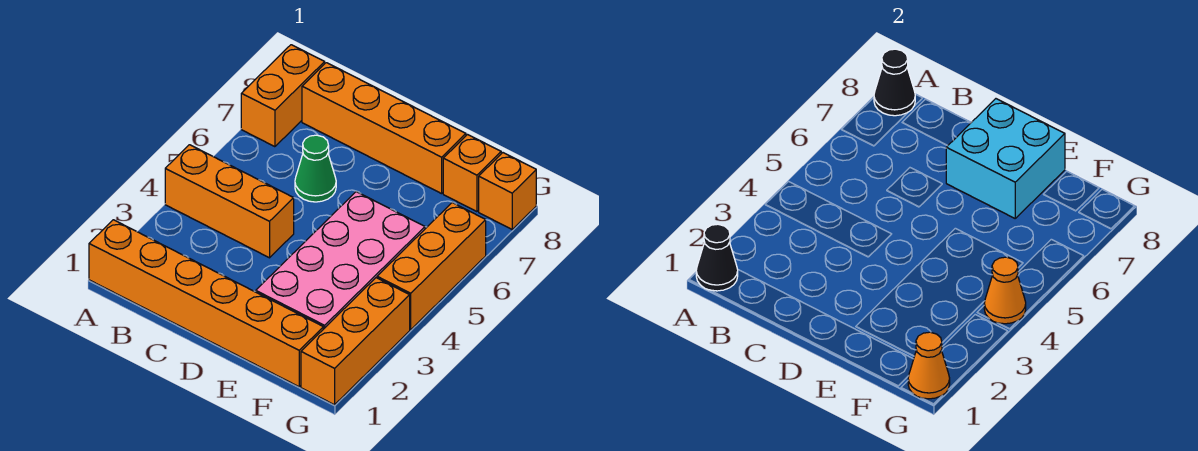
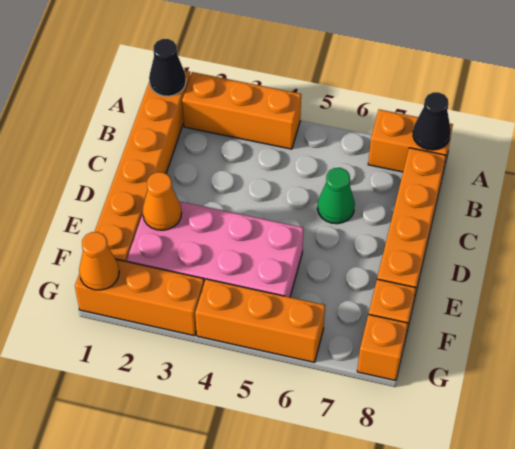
orange brick A4:C4 level 1 -> orange brick A2:A4 level 1
cyan brick D7:E8 level 2 -> none
orange cone G4 level 2 -> orange cone E2 level 2

